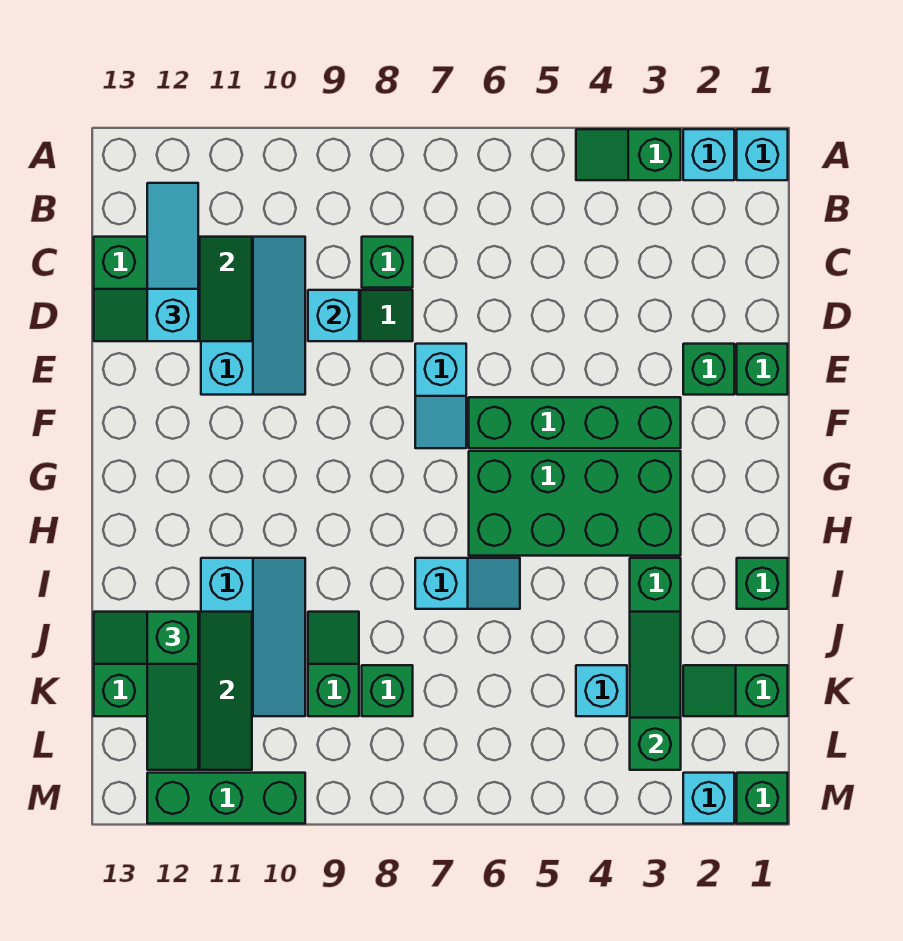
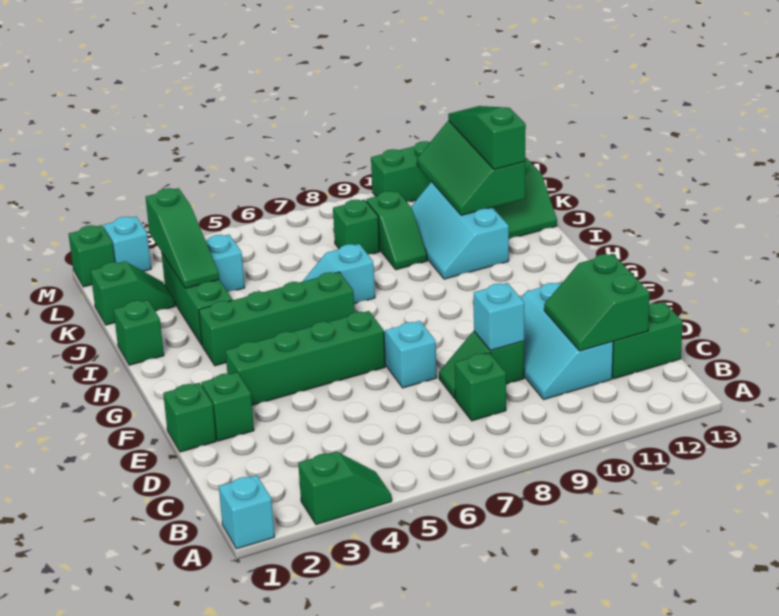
cyan brick A2 level 1 -> none
cyan slope B12:D12 level 3 top D -> none
green brick G3:H6 level 1 -> green brick H3:H6 level 1

